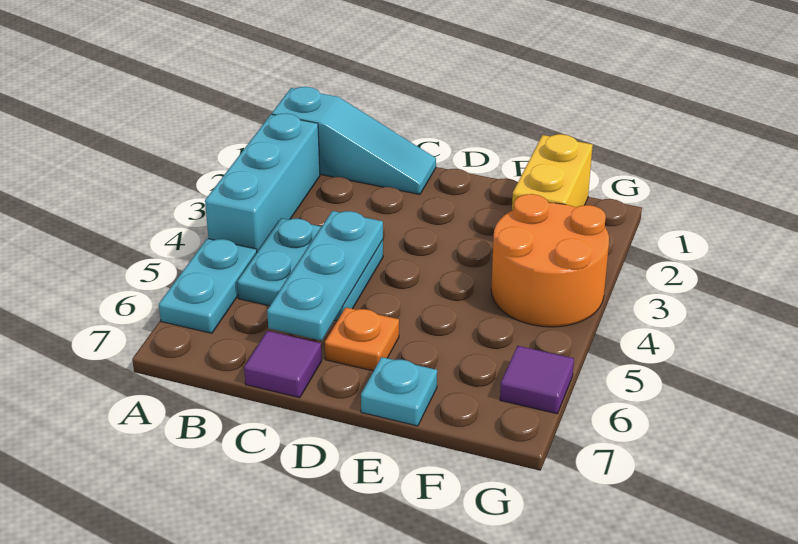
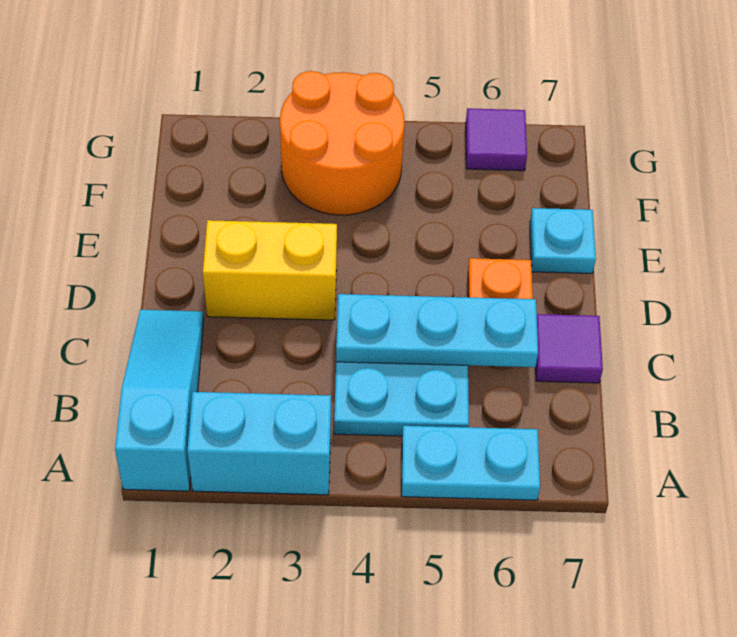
cyan brick A2:A4 level 1 -> cyan brick A2:A3 level 1
yellow brick F1:F2 level 1 -> yellow brick D2:D3 level 1

